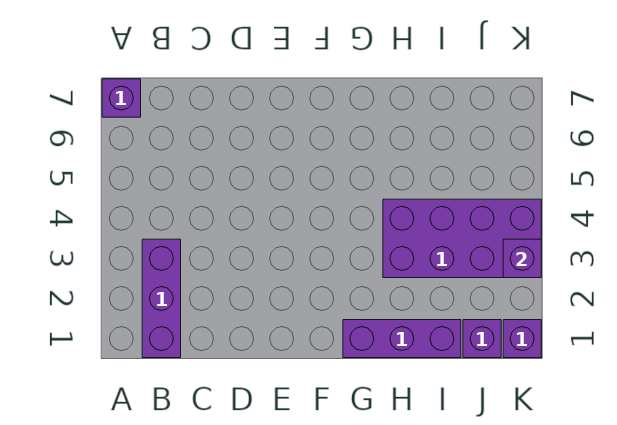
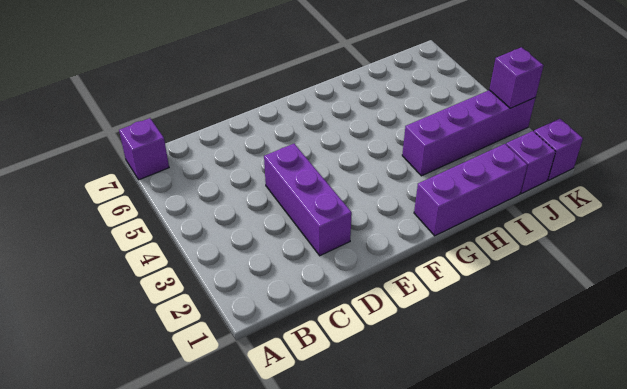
purple brick B1:B3 level 1 -> purple brick D2:D4 level 1
purple brick H3:K4 level 1 -> purple brick H3:K3 level 1

